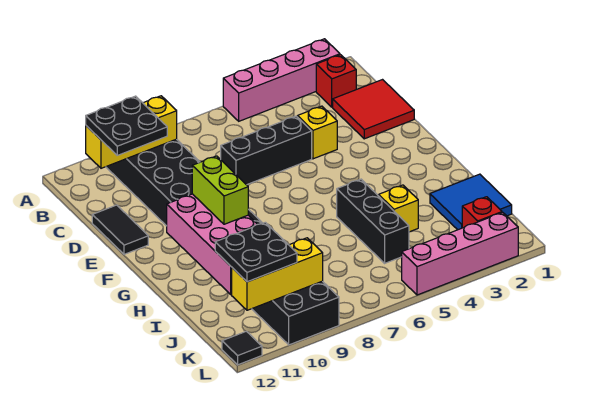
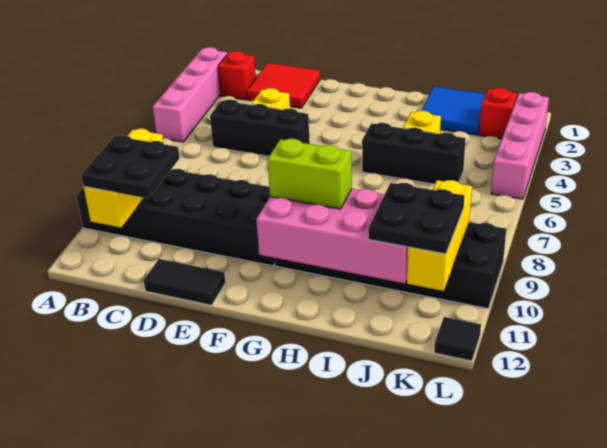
black brick D5:D7 level 1 -> black brick C5:E5 level 1

